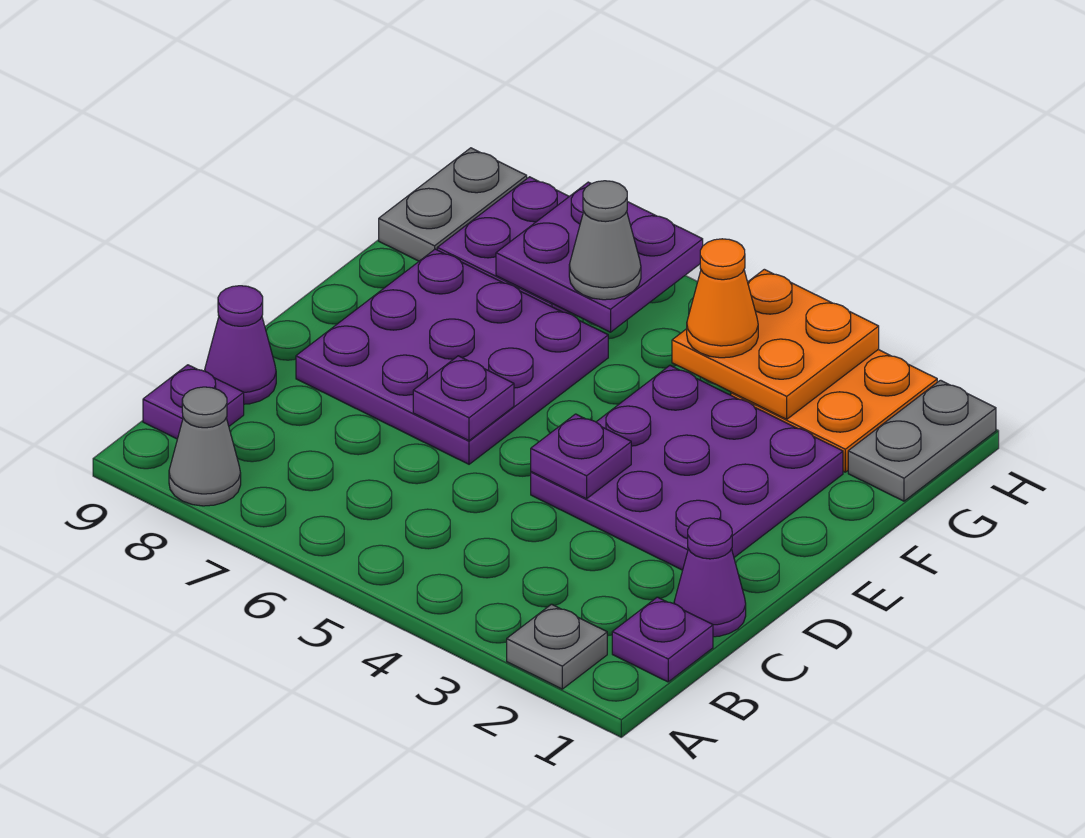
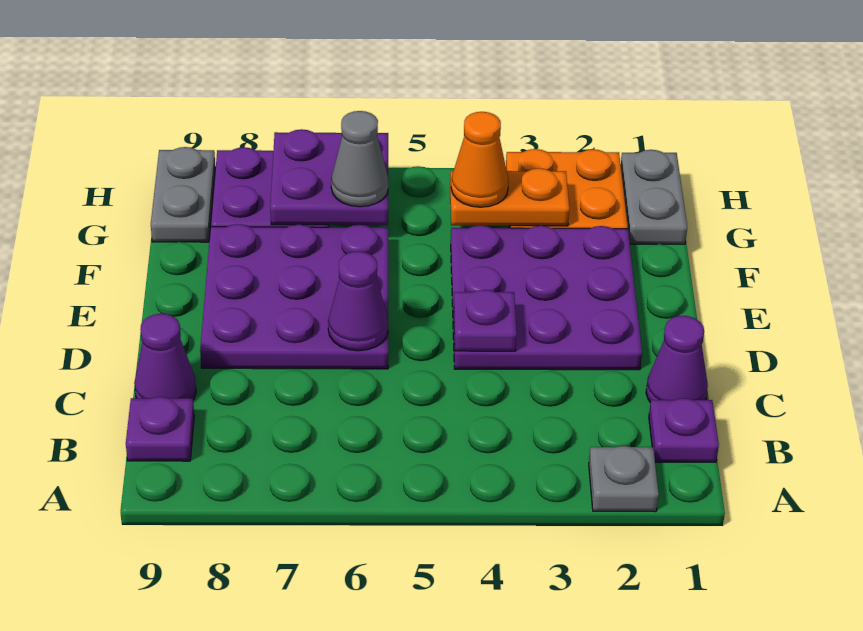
grey cone A8 level 1 -> none
purple plate D6 level 2 -> purple cone D6 level 2
orange plate G3:H4 level 2 -> orange plate G3:G4 level 2

